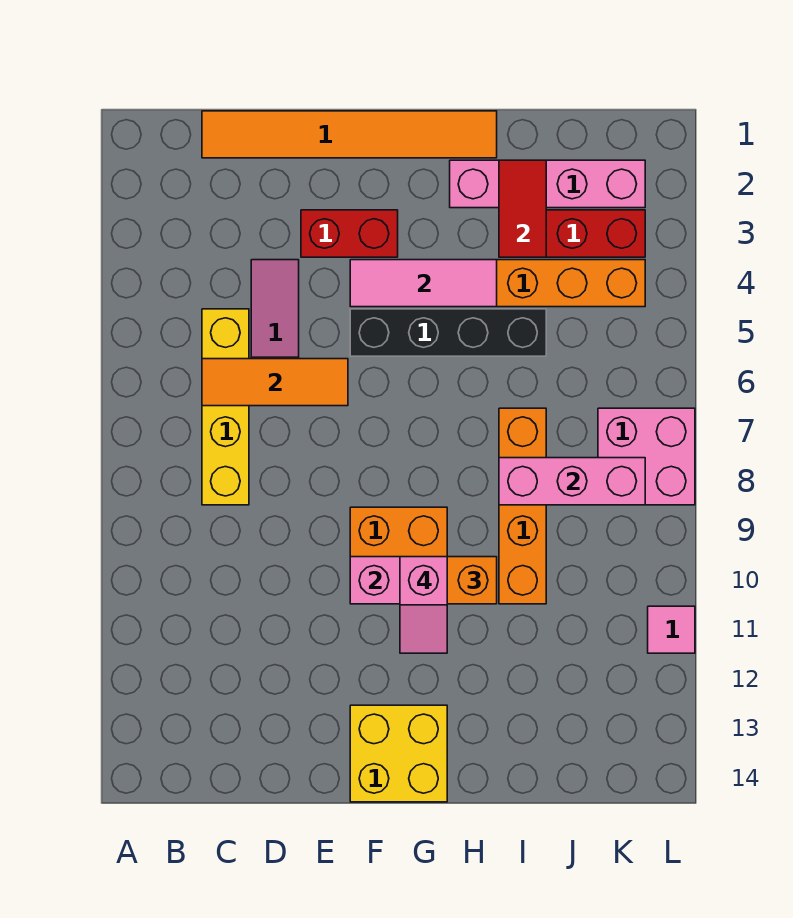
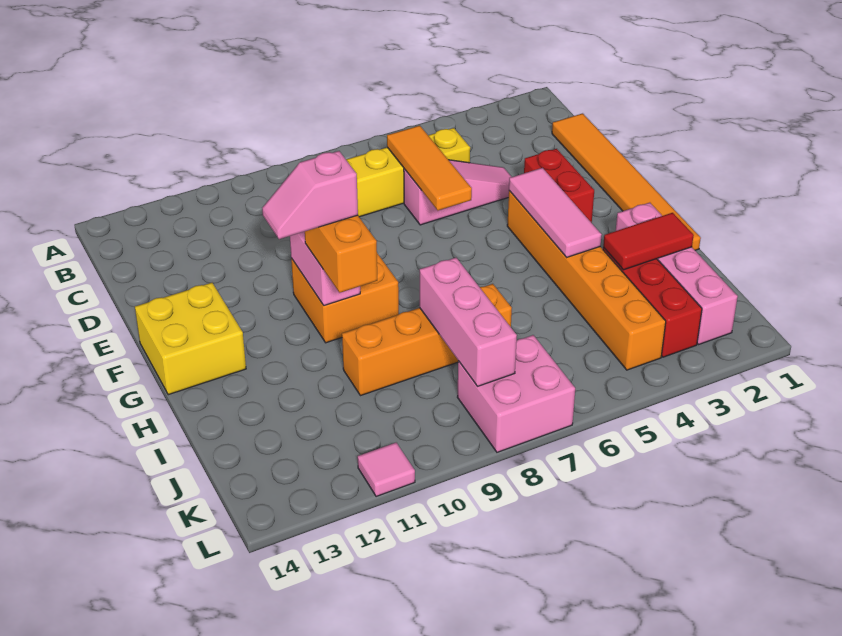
black brick F5:I5 level 1 -> none

